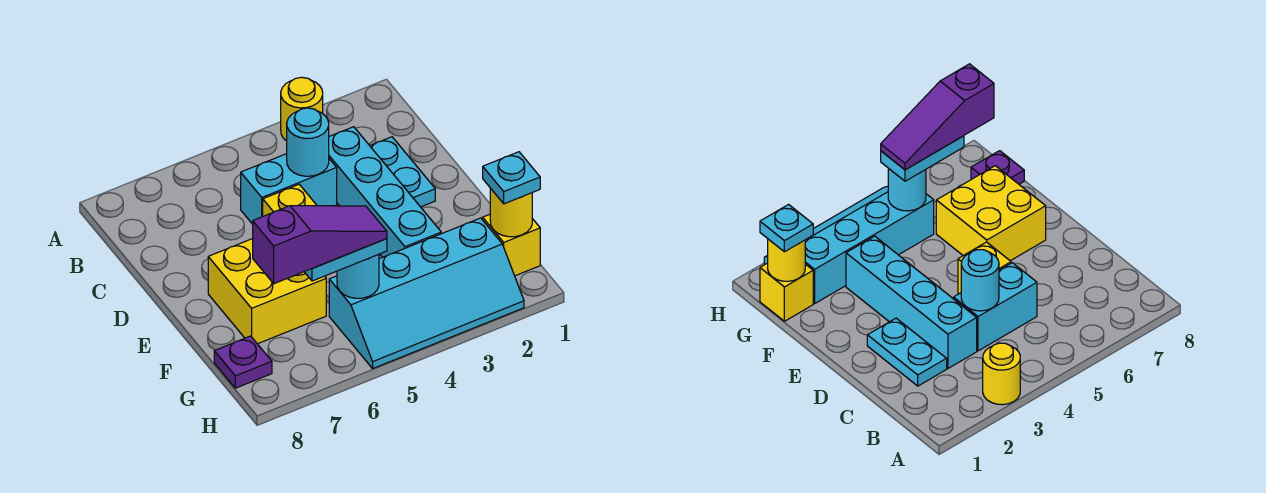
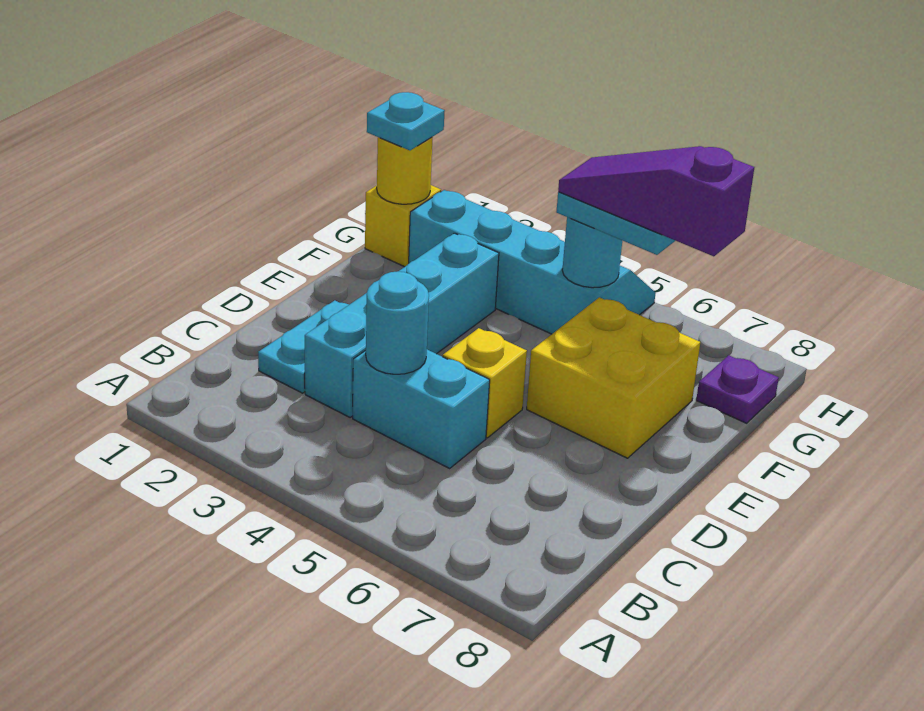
yellow round brick A3 level 1 -> none

